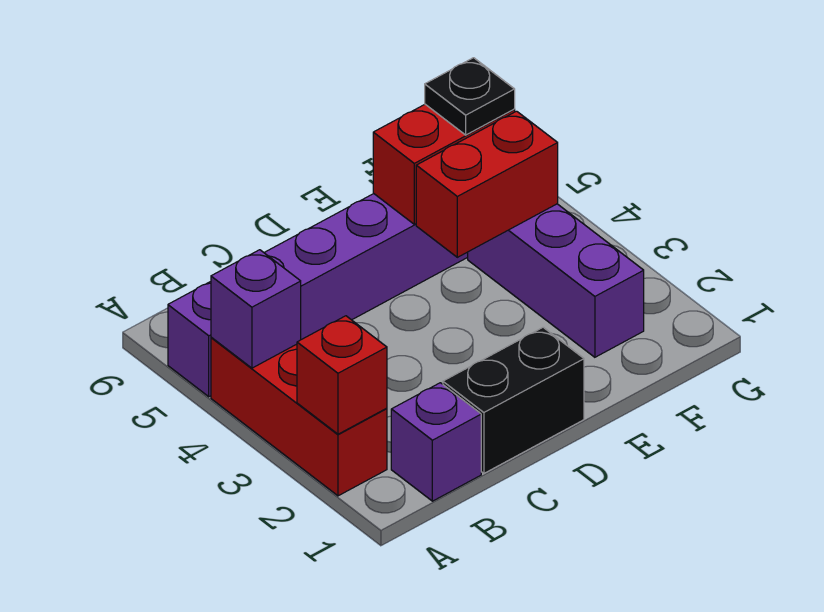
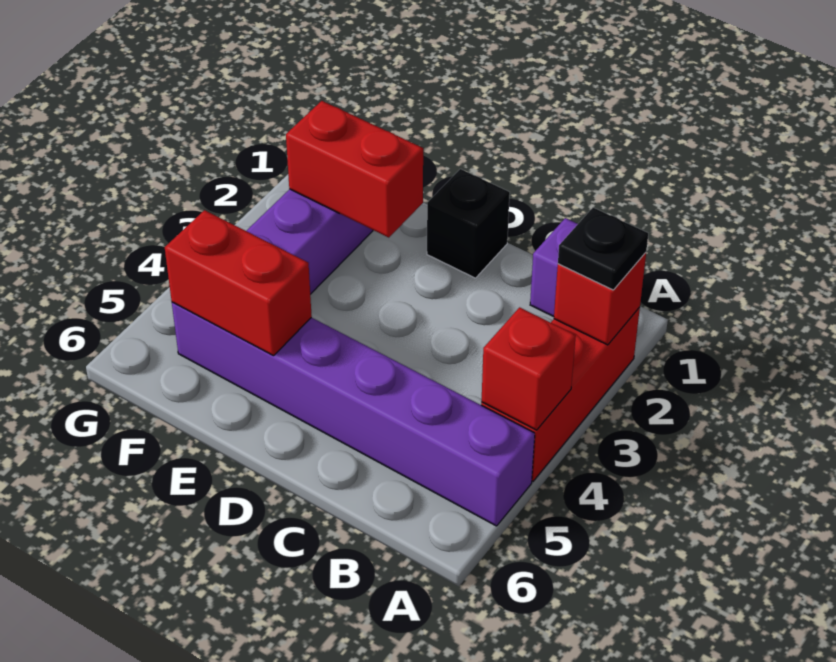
purple brick A4 level 2 -> red brick A4 level 2
black brick C1:D1 level 1 -> black brick D1 level 1
red brick E4:F4 level 2 -> red brick E2:F2 level 2
black plate F5 level 3 -> black plate A2 level 3

